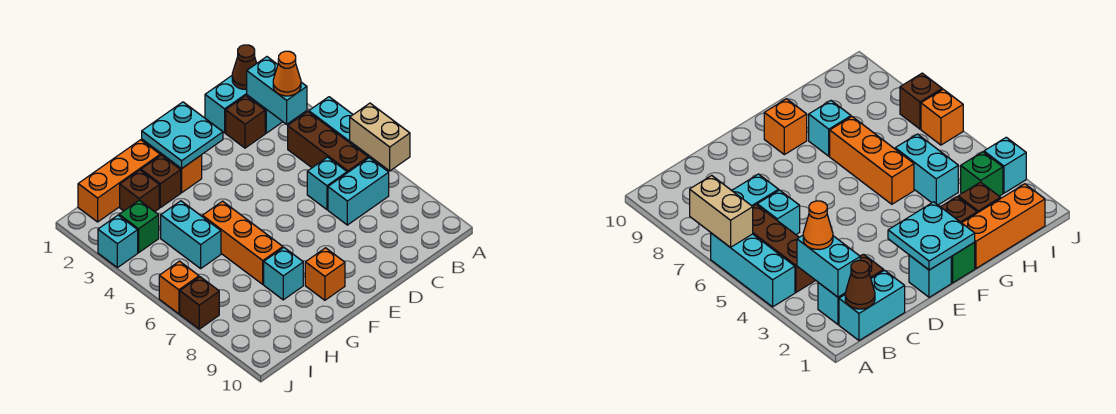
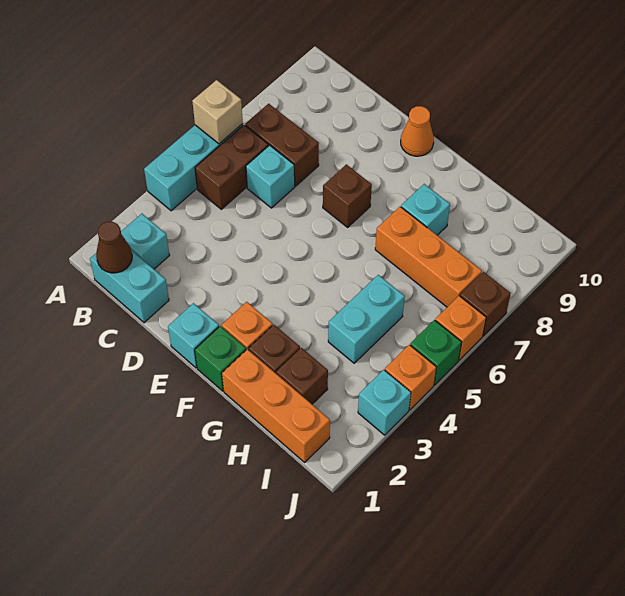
tan brick A6:A7 level 2 -> tan brick A6 level 2
cyan brick B2:B3 level 2 -> none
orange cone B3 level 3 -> orange cone E10 level 1
brown brick B4:B6 level 1 -> brown brick B5:B6 level 1
cyan brick B7:C7 level 1 -> brown brick B7:C7 level 1
brown brick C2 level 1 -> brown brick E7 level 1
cyan plate E1:F2 level 2 -> none
orange brick F9 level 1 -> orange brick J4 level 1
orange brick G5:G7 level 1 -> orange brick G7:I7 level 1
green brick I3 level 1 -> green brick J5 level 1

